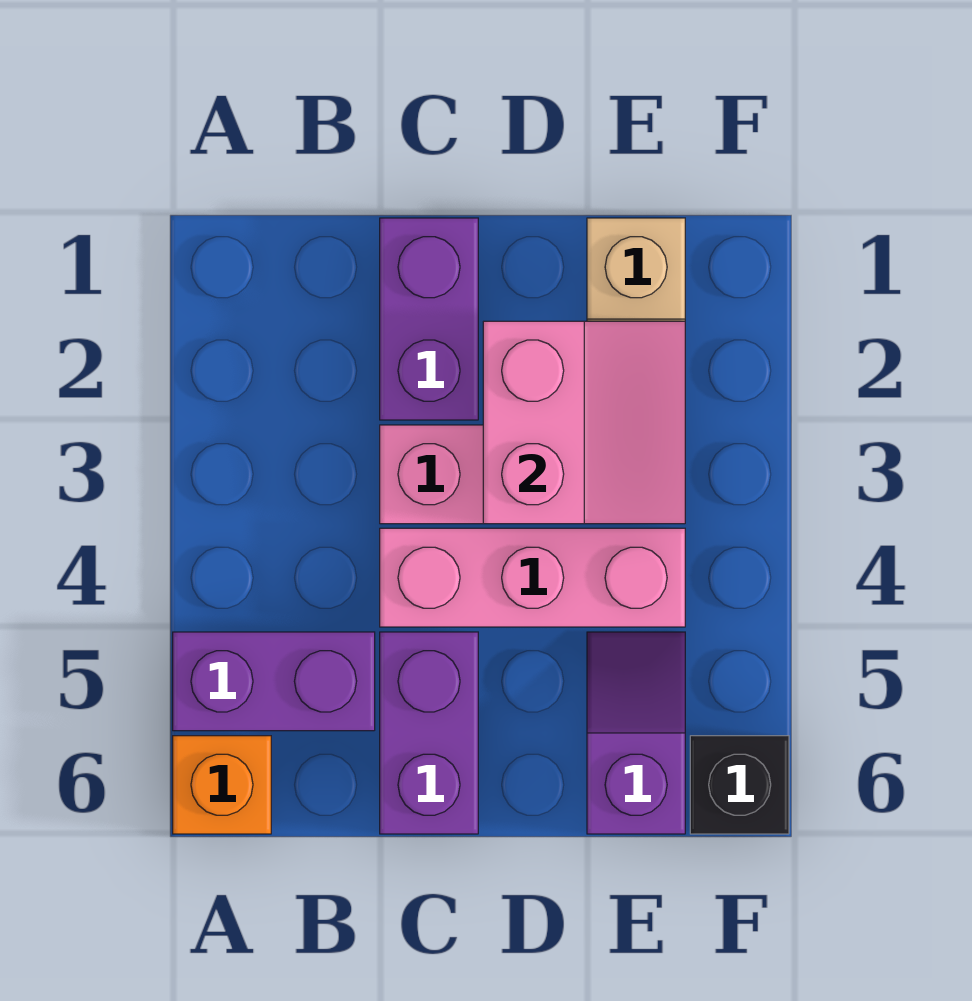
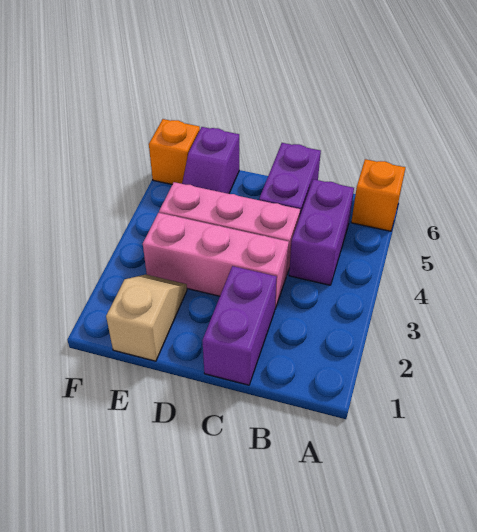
purple brick A5:B5 level 1 -> purple brick B4:B5 level 1
pink slope D2:E3 level 2 top D -> none
black brick F6 level 1 -> orange brick F6 level 1

